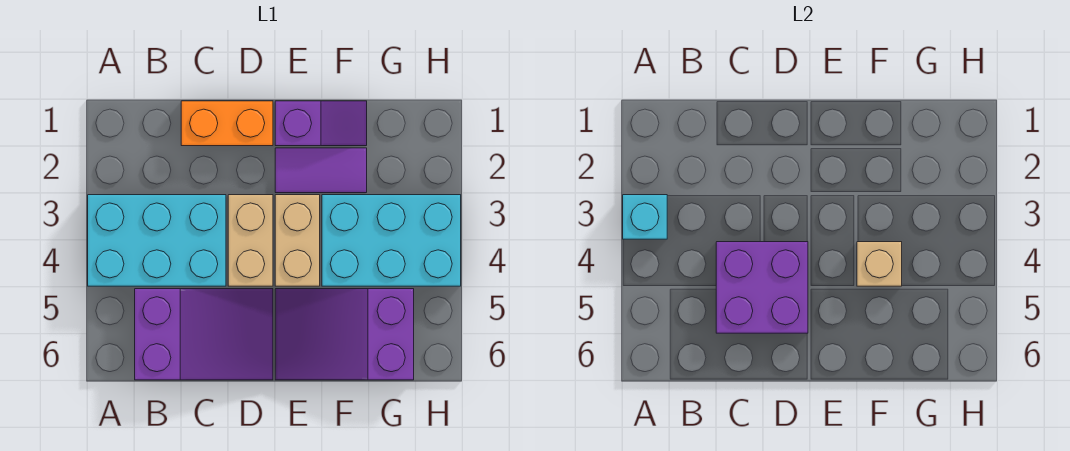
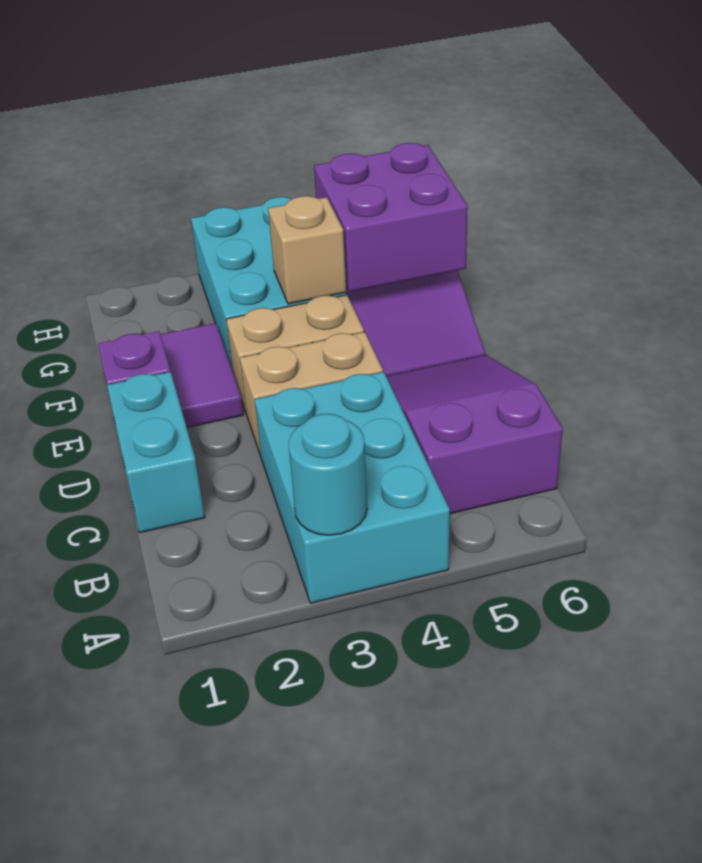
cyan brick A3 level 2 -> cyan round brick A3 level 2
orange brick C1:D1 level 1 -> cyan brick C1:D1 level 1
purple brick C4:D5 level 2 -> purple brick F5:G6 level 2

